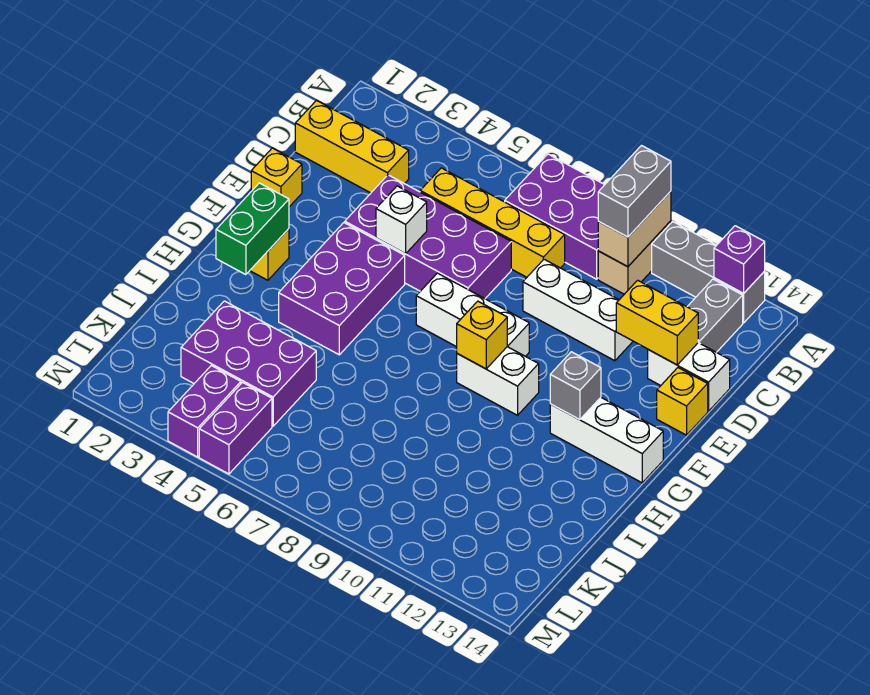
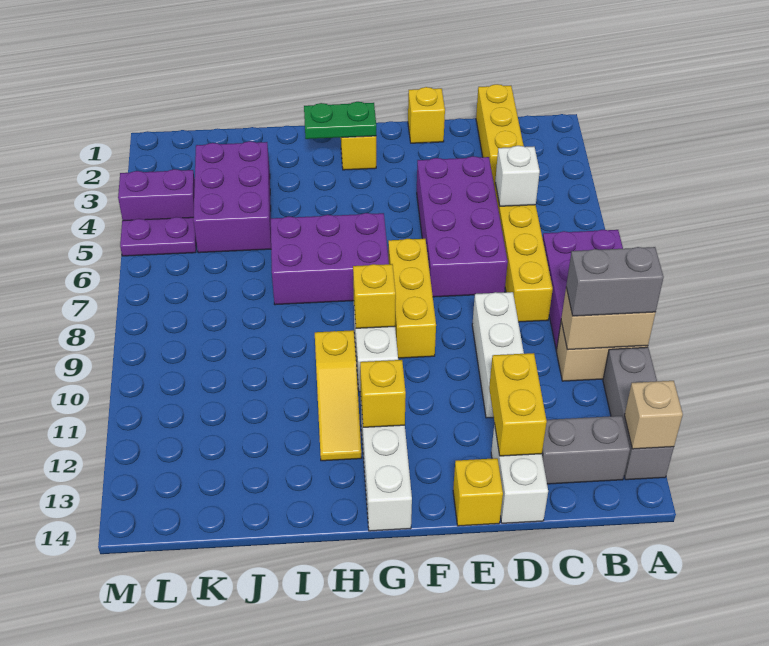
purple brick A13 level 2 -> tan brick A13 level 2
white brick E5 level 2 -> white brick C5 level 2
purple brick F4:H5 level 1 -> purple brick G6:I7 level 1
white brick F7:F9 level 1 -> yellow brick F7:F9 level 1
green brick G2:H2 level 2 -> green plate G2:H2 level 2
grey brick G12 level 2 -> yellow brick G12 level 2
none -> yellow slope H10:H12 level 1 top 10
purple brick L5:M5 level 1 -> purple plate L5:M5 level 1

